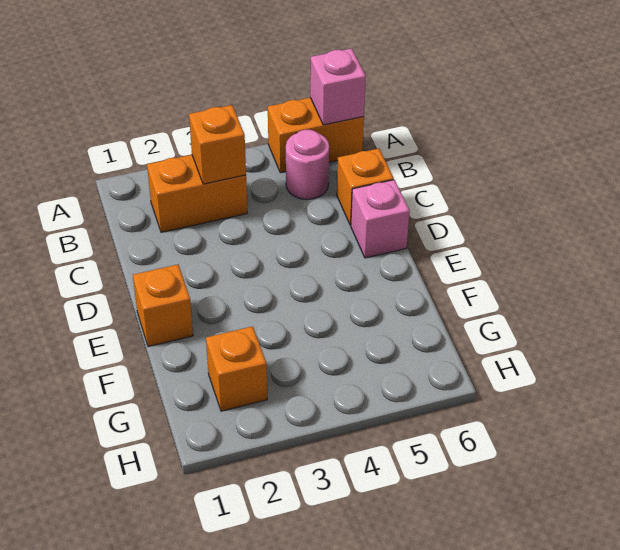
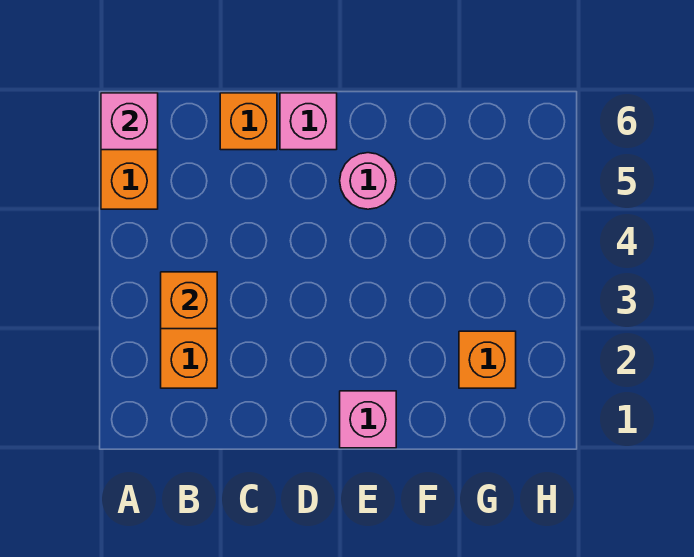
pink round brick B5 level 1 -> pink round brick E5 level 1
orange brick E1 level 1 -> pink brick E1 level 1

